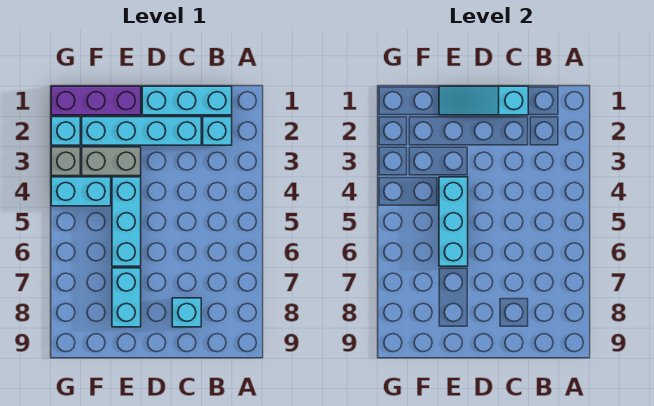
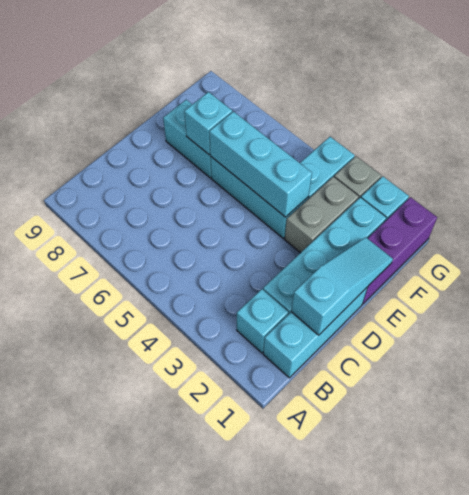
cyan brick C8 level 1 -> cyan brick E7 level 2

